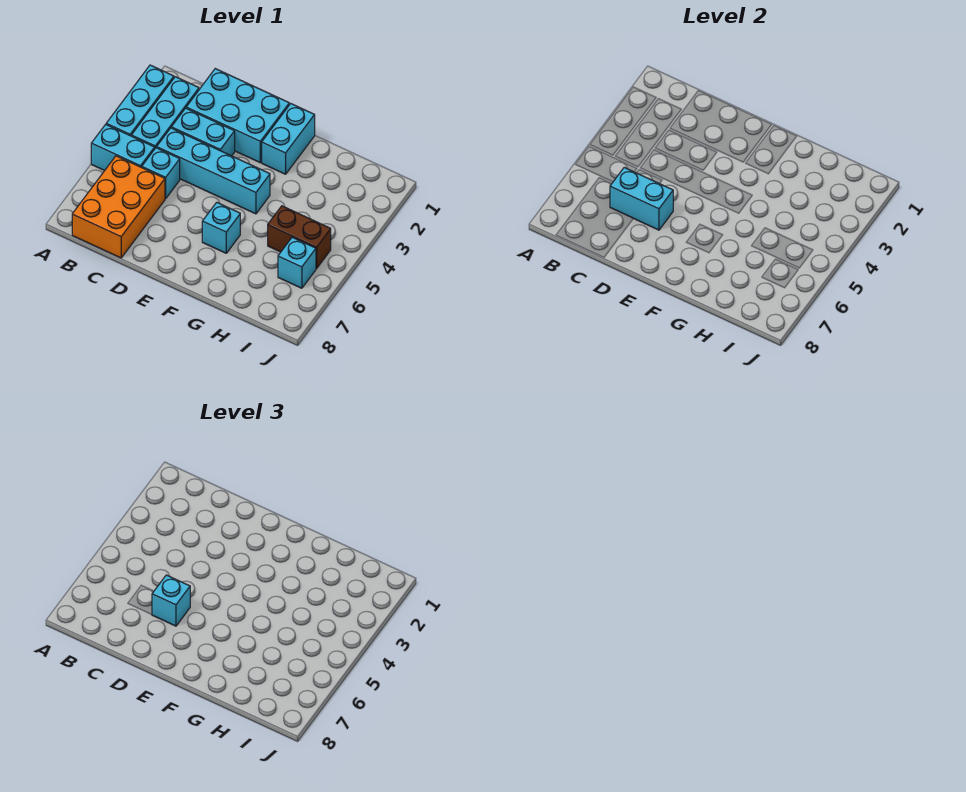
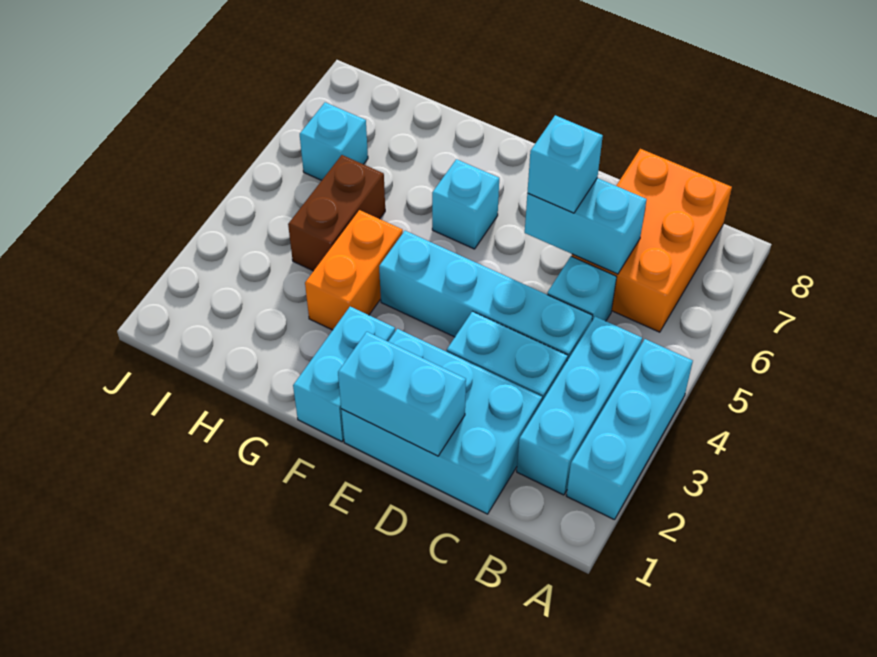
cyan brick A5:B5 level 1 -> cyan brick D1:E1 level 2
none -> orange brick G3:G4 level 1
brown brick H5:I5 level 1 -> brown brick H4:H5 level 1

